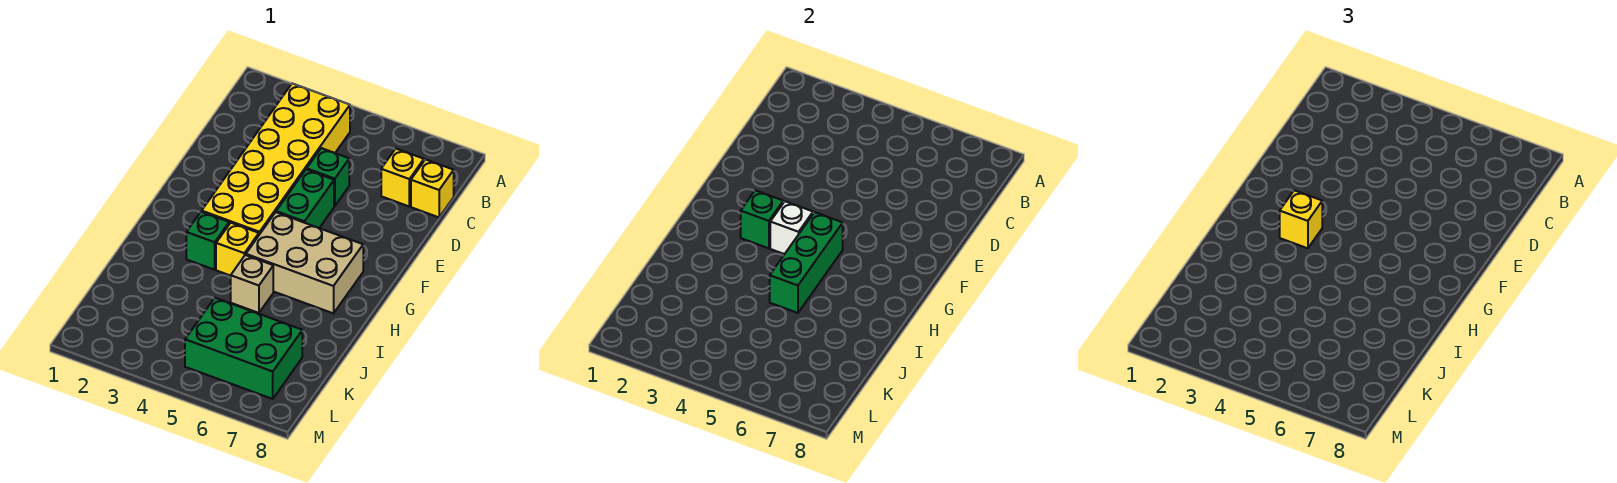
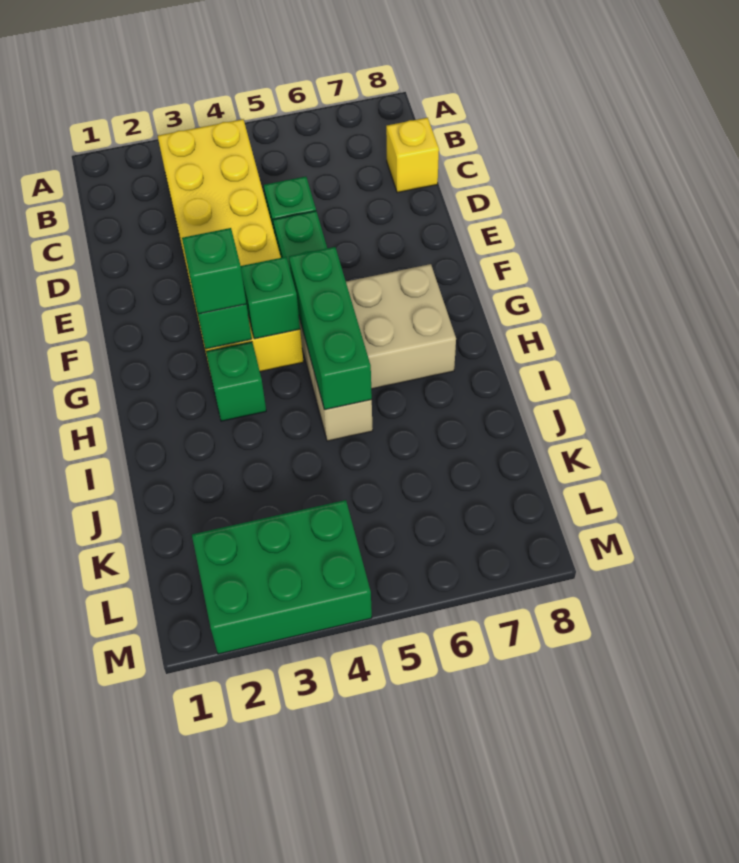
yellow brick C7 level 1 -> none
yellow brick G3 level 3 -> green brick G3 level 3
white brick G4 level 2 -> green brick G4 level 2
yellow brick H4 level 1 -> none
green brick K5:L7 level 1 -> green brick L2:M4 level 1

